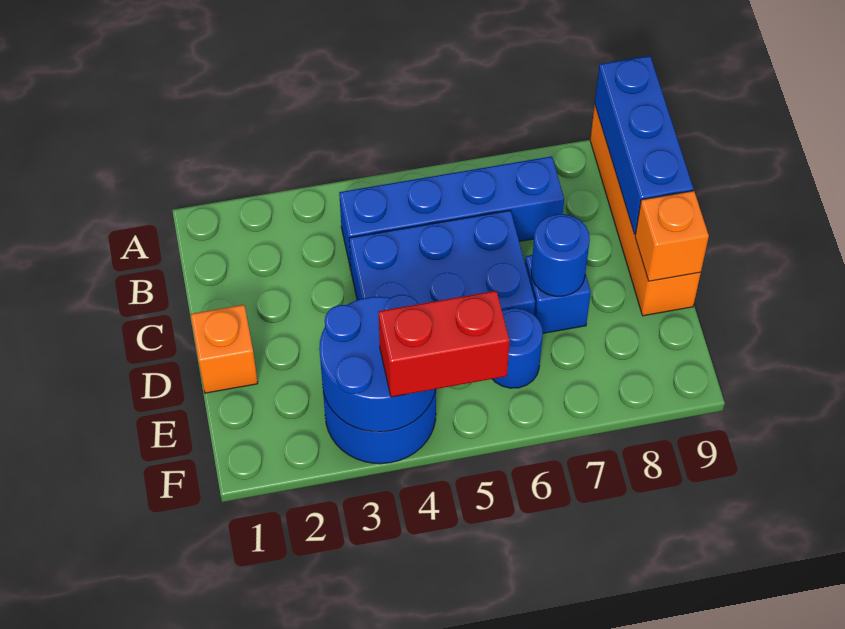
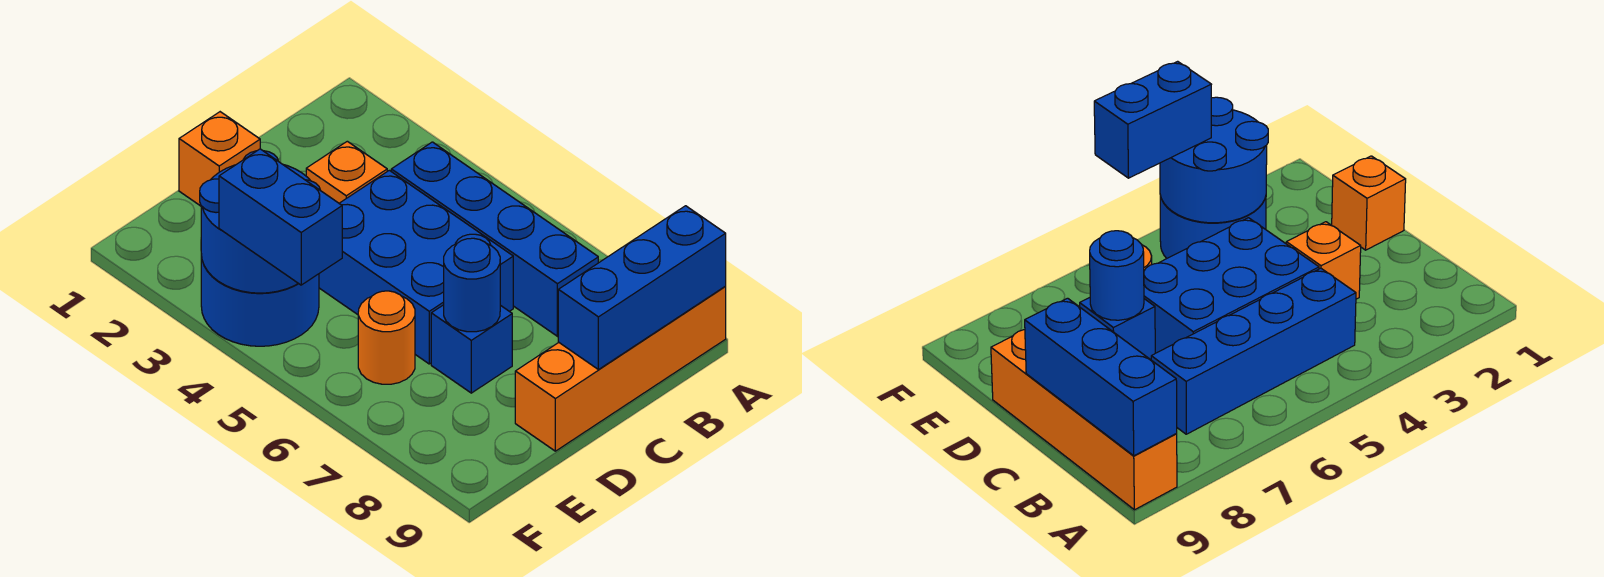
orange brick D9 level 2 -> orange brick C3 level 1
blue round brick E6 level 1 -> orange round brick E6 level 1
red brick F4:F5 level 3 -> blue brick F4:F5 level 3

